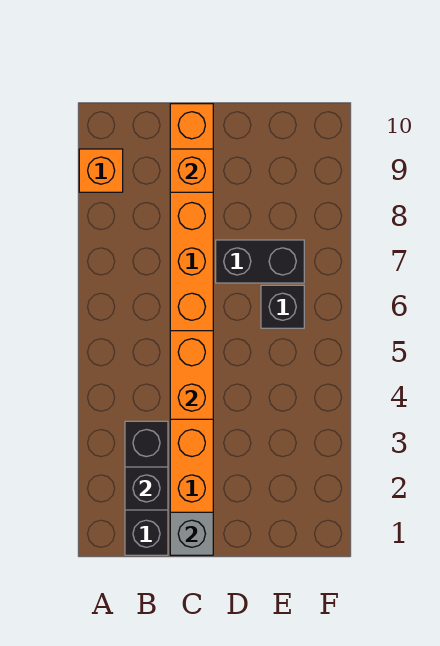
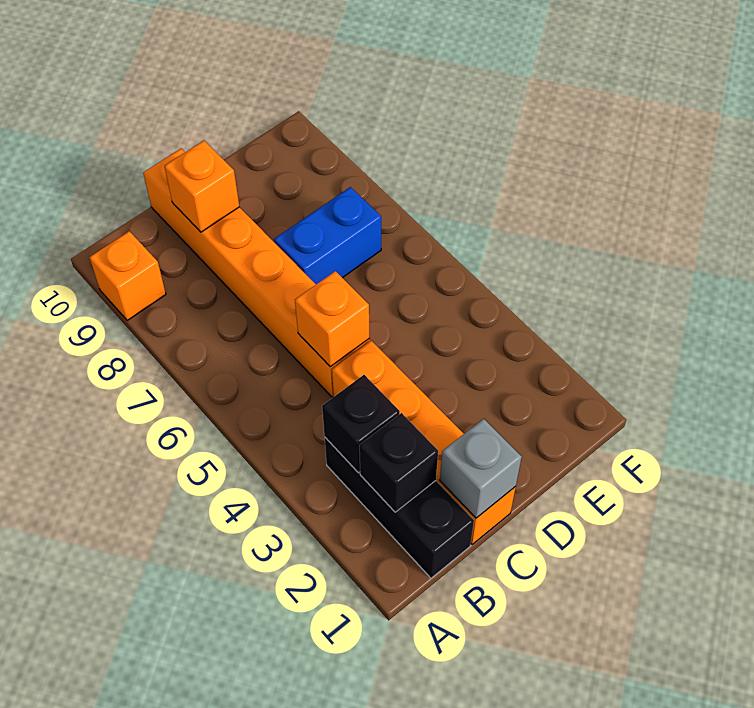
orange brick C4:C5 level 2 -> orange brick C5 level 2
black brick D7:E7 level 1 -> blue brick D7:E7 level 1
black brick E6 level 1 -> black brick B3 level 2

